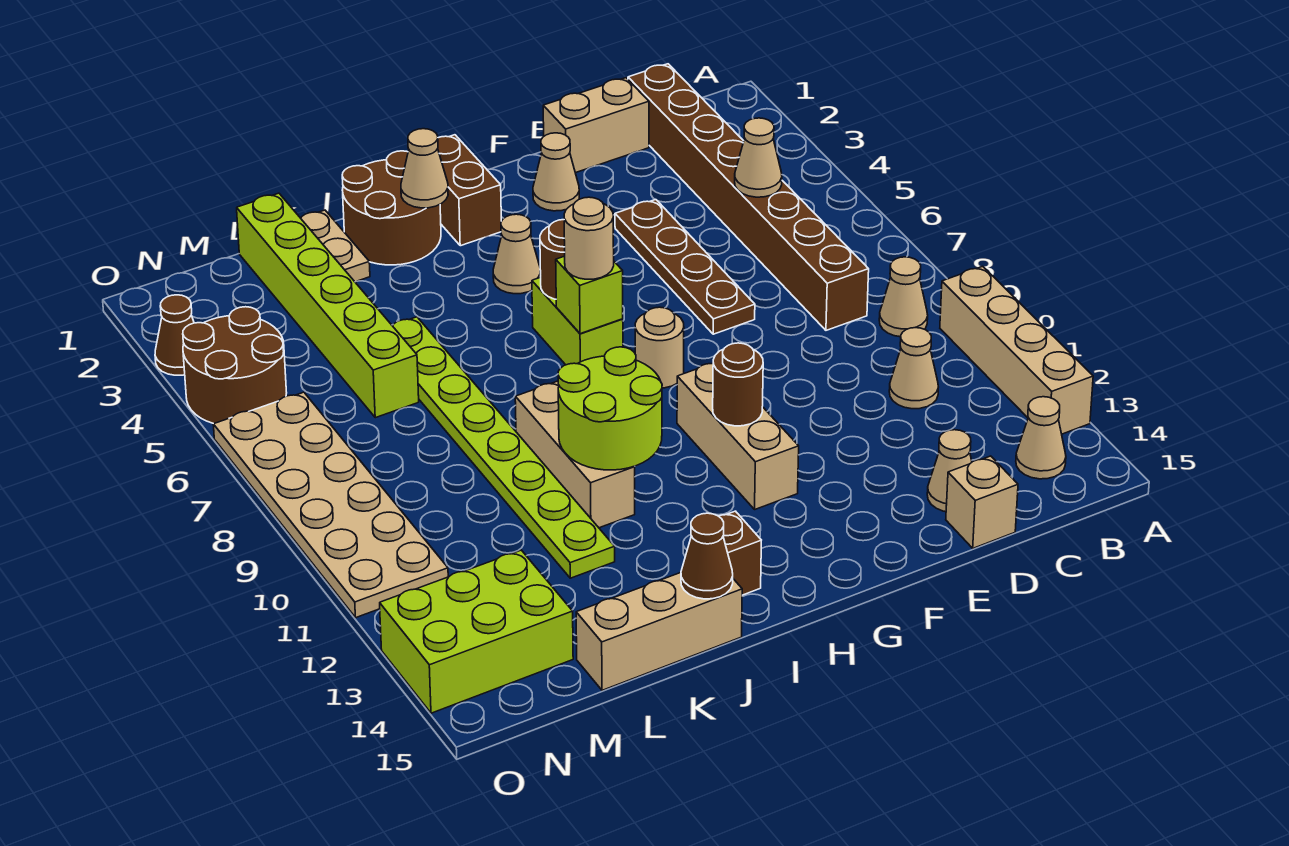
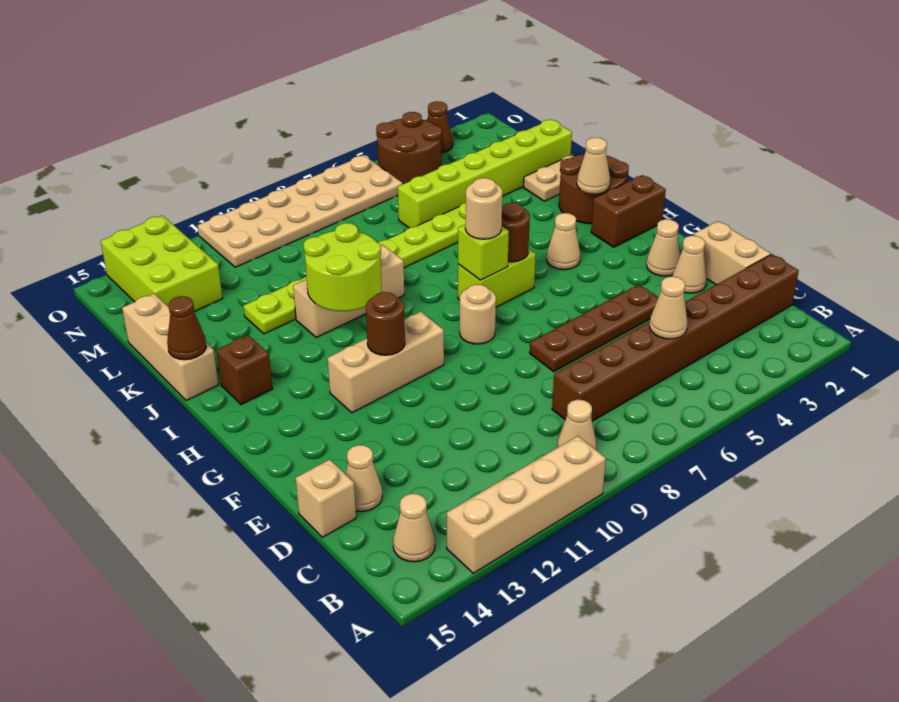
tan cone C11 level 1 -> tan cone E2 level 1

